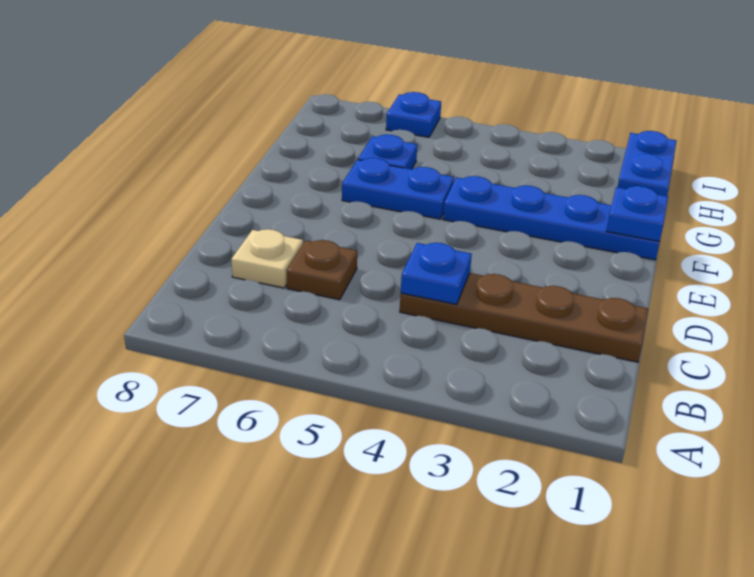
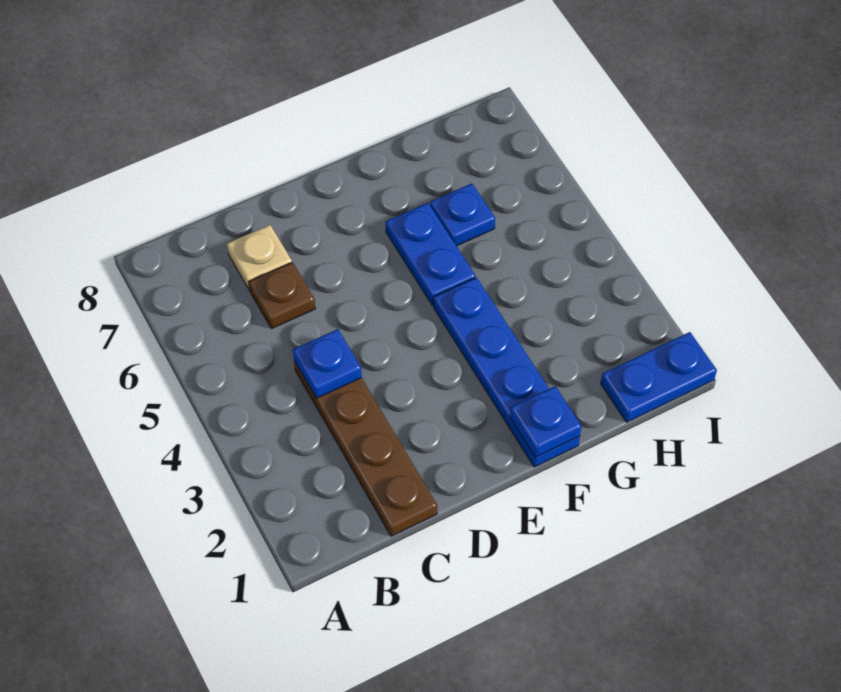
blue plate I6 level 1 -> none

